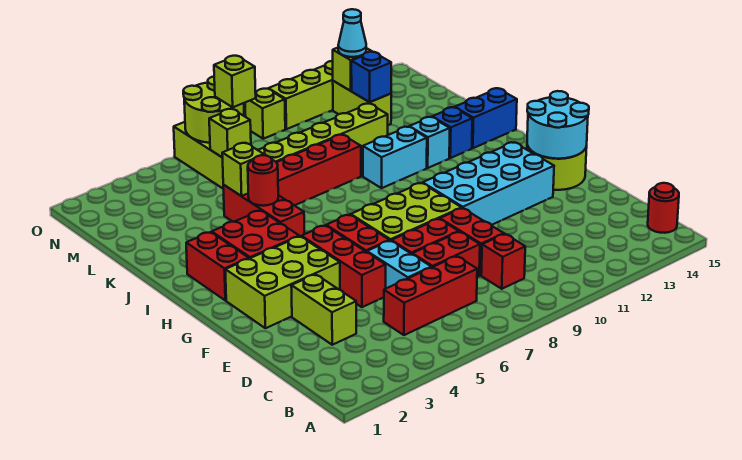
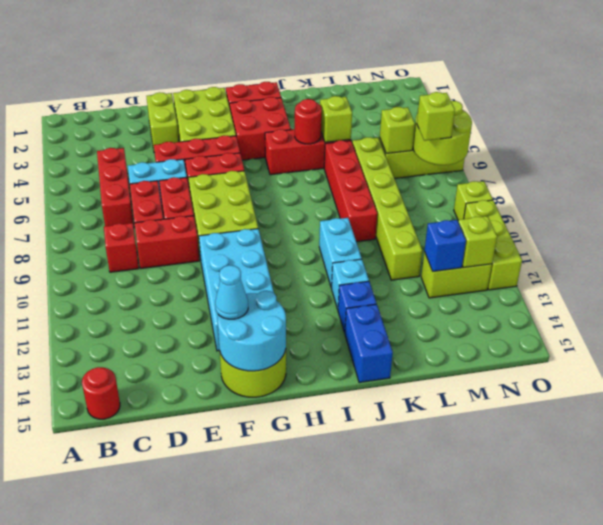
lime brick D3:E3 level 1 -> lime brick E2:E3 level 1
cyan cone N12 level 3 -> cyan cone F14 level 3

